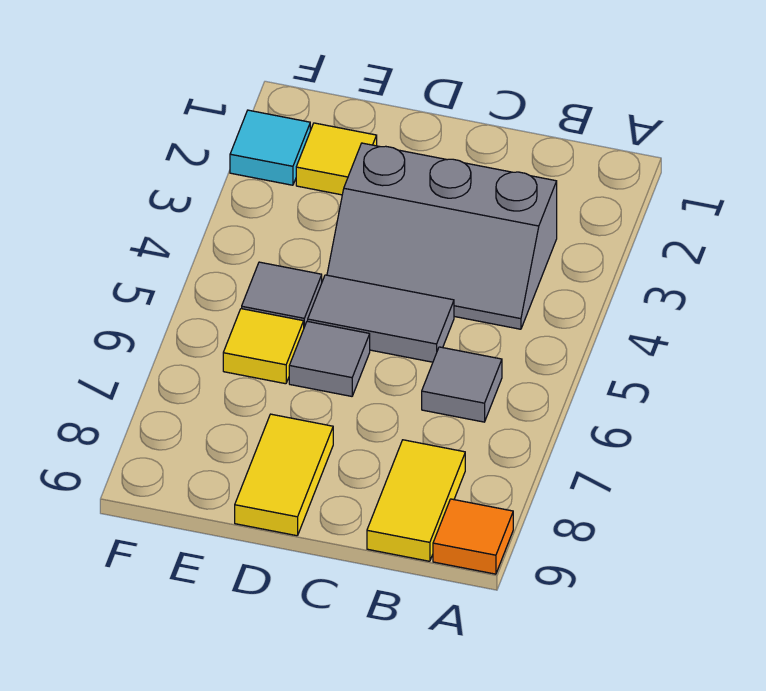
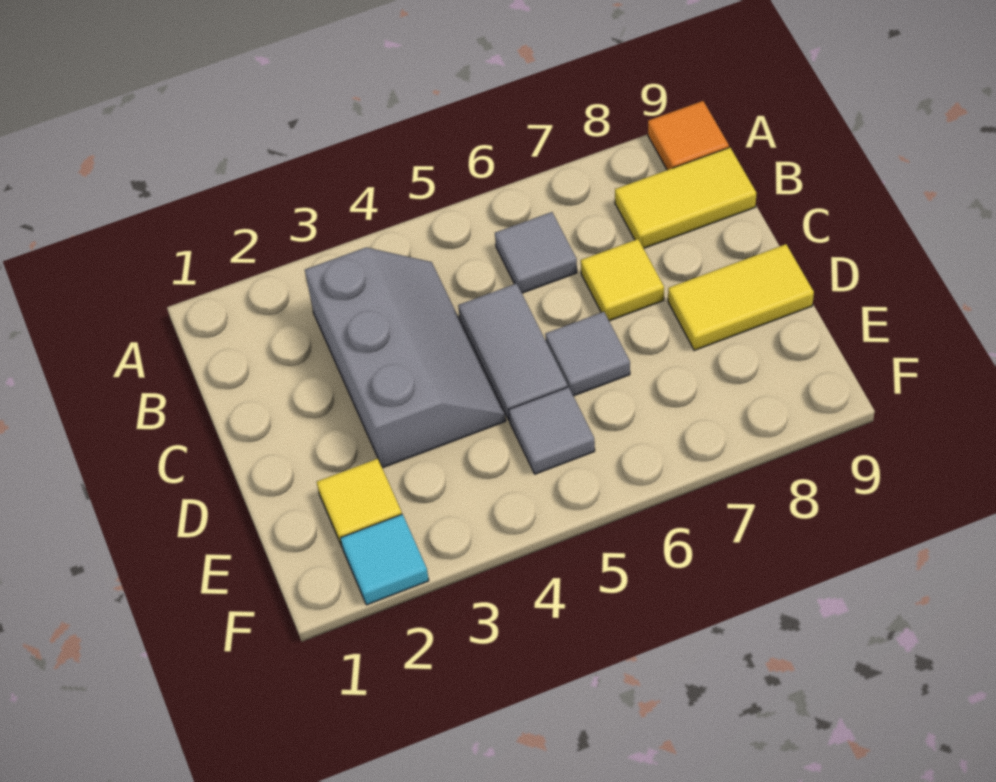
yellow tile E6 level 1 -> yellow tile C7 level 1

